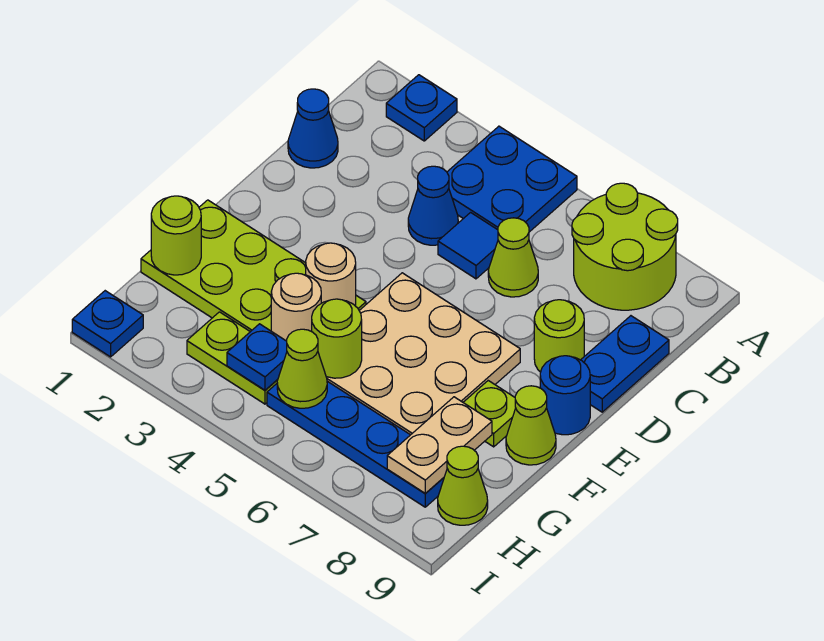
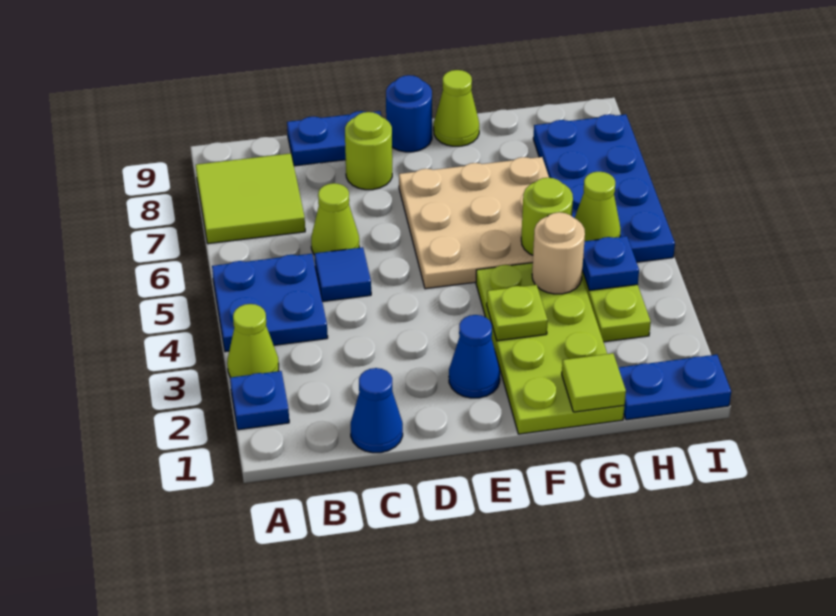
lime round brick A7:B8 level 1 -> lime tile A7:B8 level 1
blue cone C4 level 1 -> blue cone E2 level 1
tan round brick F4 level 2 -> none
lime plate F8 level 1 -> lime plate F3 level 2
lime round brick G1 level 2 -> lime tile G1 level 2
tan plate G8:H8 level 2 -> none
blue plate H5:H8 level 1 -> blue plate H5:I8 level 1
lime cone H9 level 1 -> lime cone A3 level 1
blue plate I1 level 1 -> blue plate H1:I1 level 1

